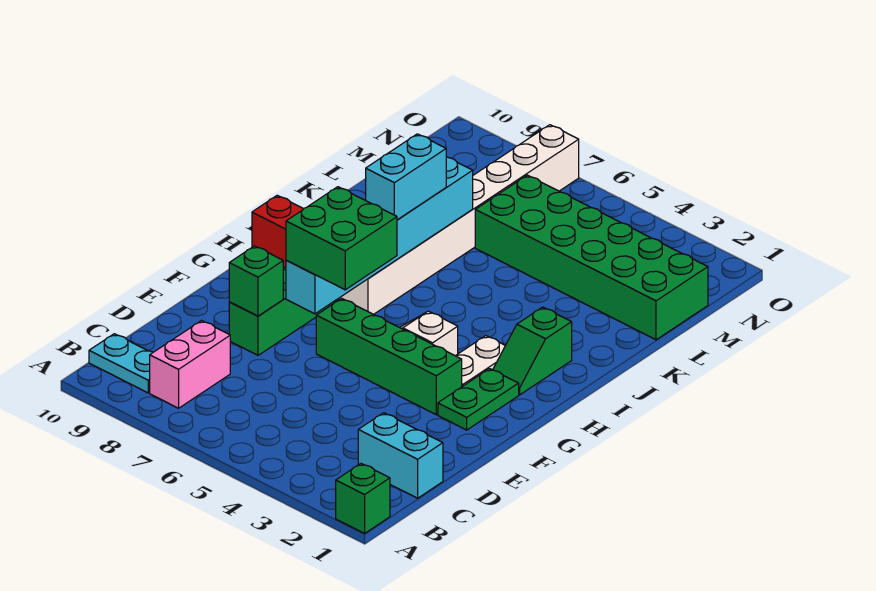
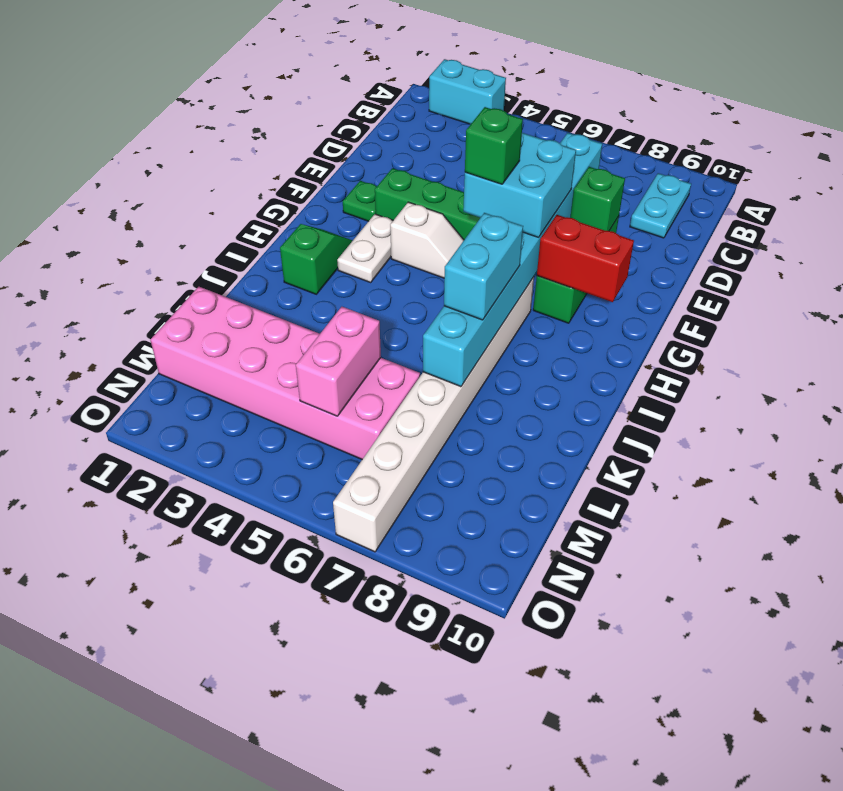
green brick A1 level 1 -> green brick G6 level 4
pink brick B8:C8 level 1 -> pink brick L5:M5 level 2
cyan plate B9:B10 level 1 -> cyan plate B9:C9 level 1
cyan brick C1:C2 level 1 -> cyan brick A2:A3 level 1
green plate F2:G2 level 1 -> green plate F2 level 1
green brick F6:G7 level 3 -> cyan brick F6:G7 level 3
cyan brick F7:K7 level 2 -> cyan brick D7:K7 level 2
green brick L1:M6 level 1 -> pink brick L1:M6 level 1

